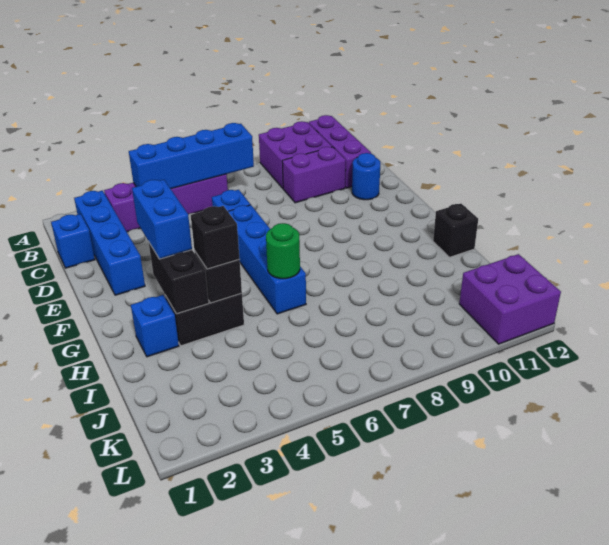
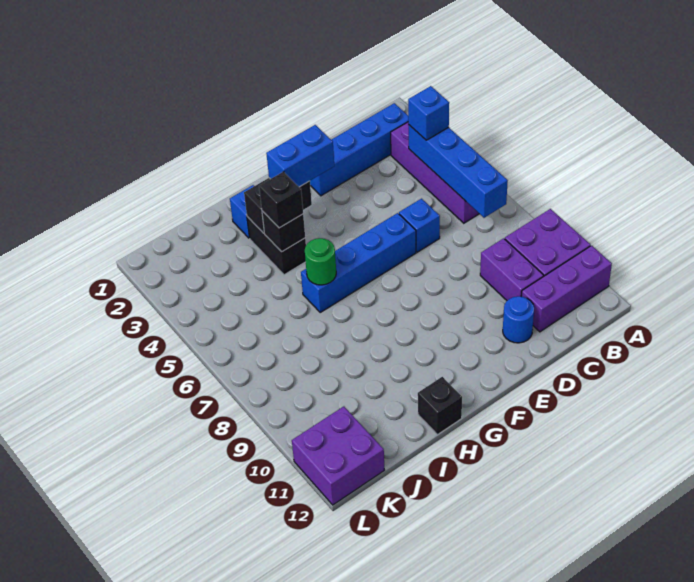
blue brick C1 level 1 -> blue brick B4 level 3

